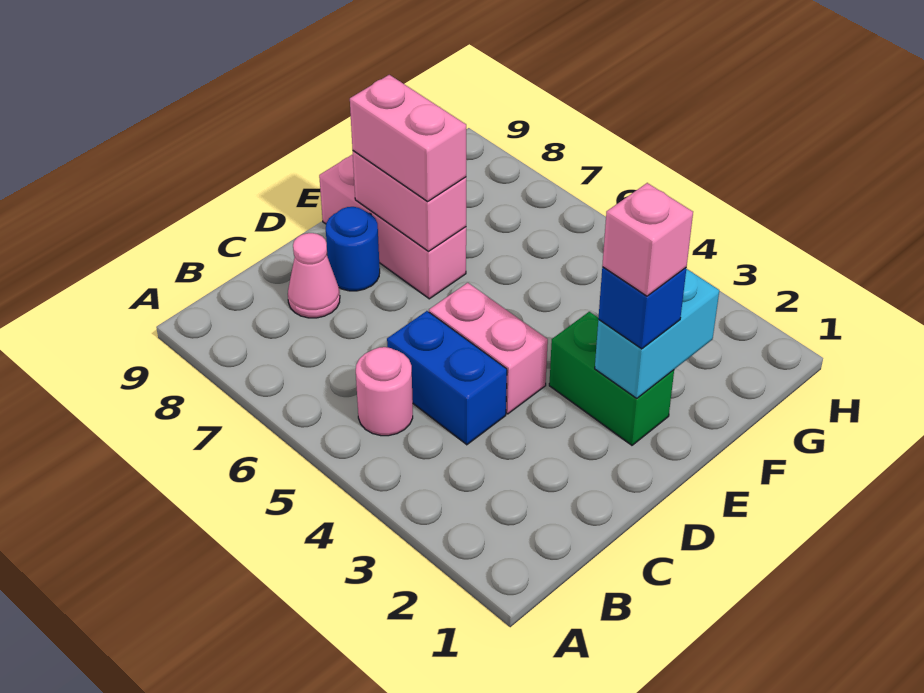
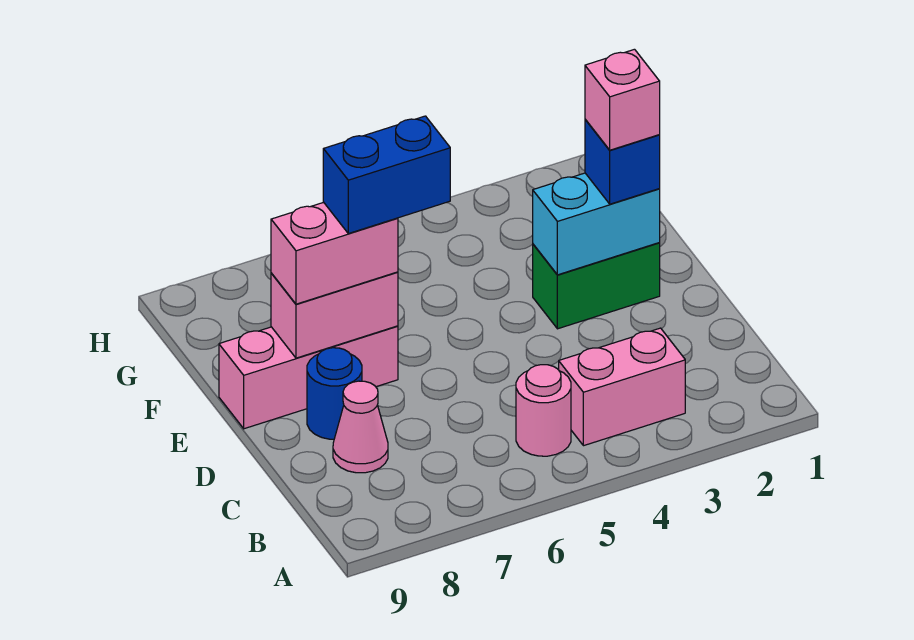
blue brick C4:C5 level 1 -> blue brick E6:E7 level 4
pink brick D4:D5 level 1 -> pink brick B3:B4 level 1
cyan brick E2:F2 level 2 -> cyan brick E2:E3 level 2

